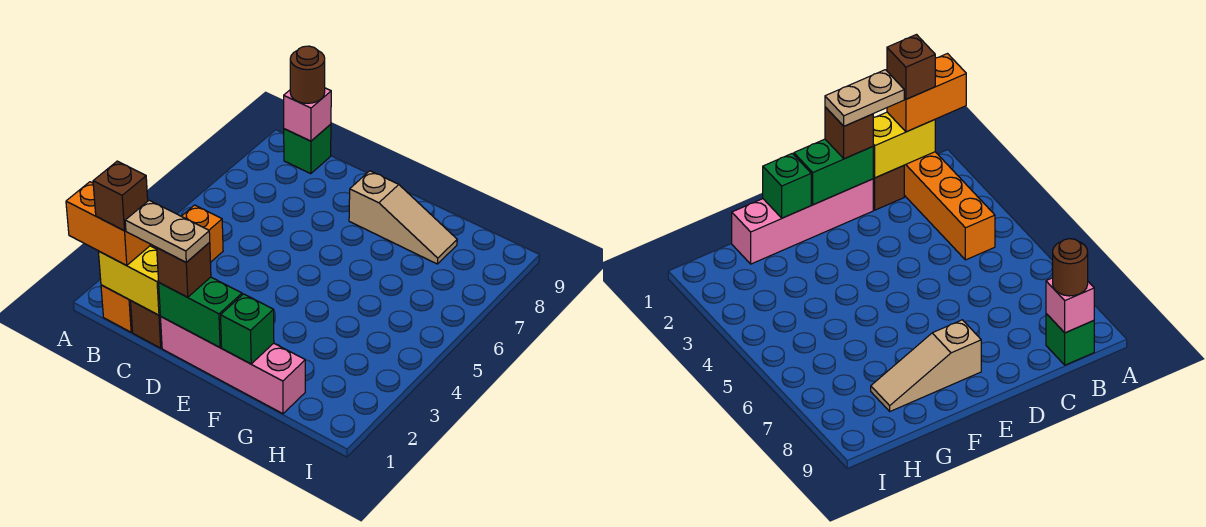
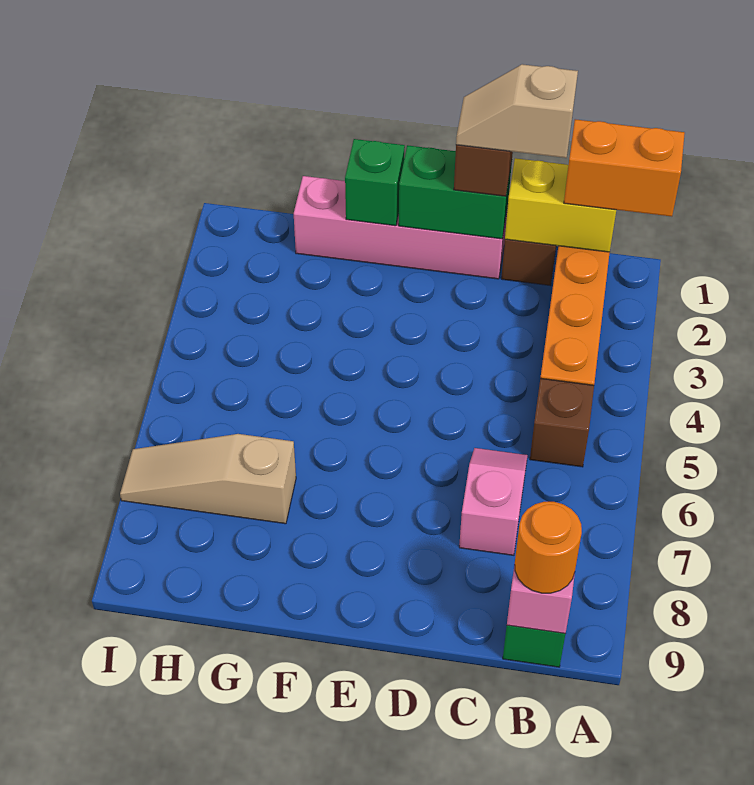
brown brick B1 level 4 -> brown brick B5 level 1
brown round brick B9 level 3 -> orange round brick B9 level 3
tan plate C1:D1 level 4 -> tan slope C1:D1 level 4 top C
none -> pink slope C6:C7 level 1 top 7
tan slope E8:G8 level 1 top E -> tan slope G7:I7 level 1 top G

